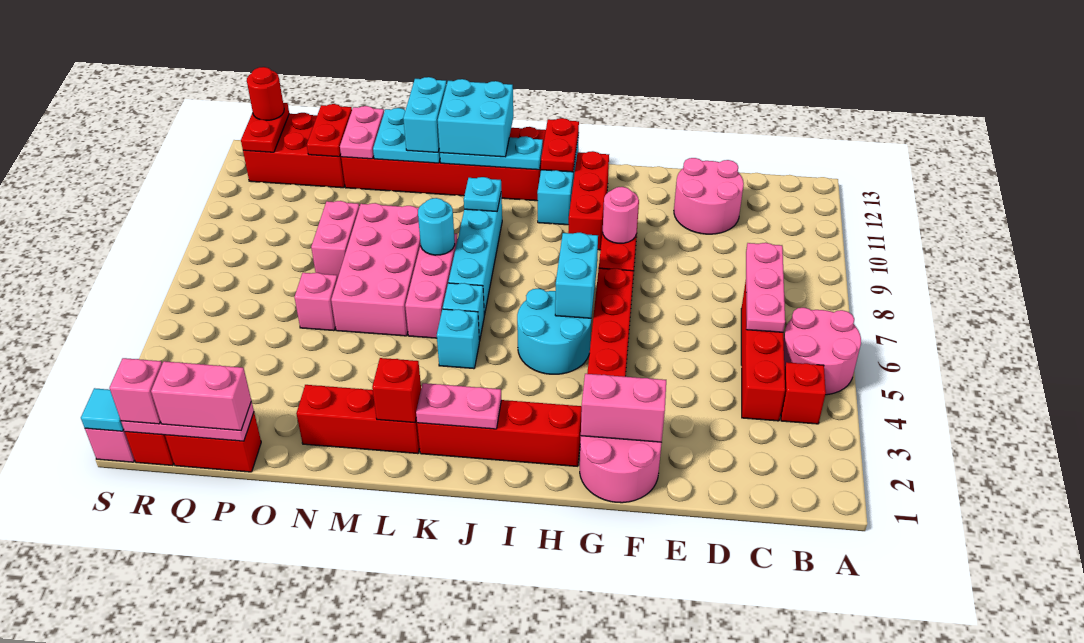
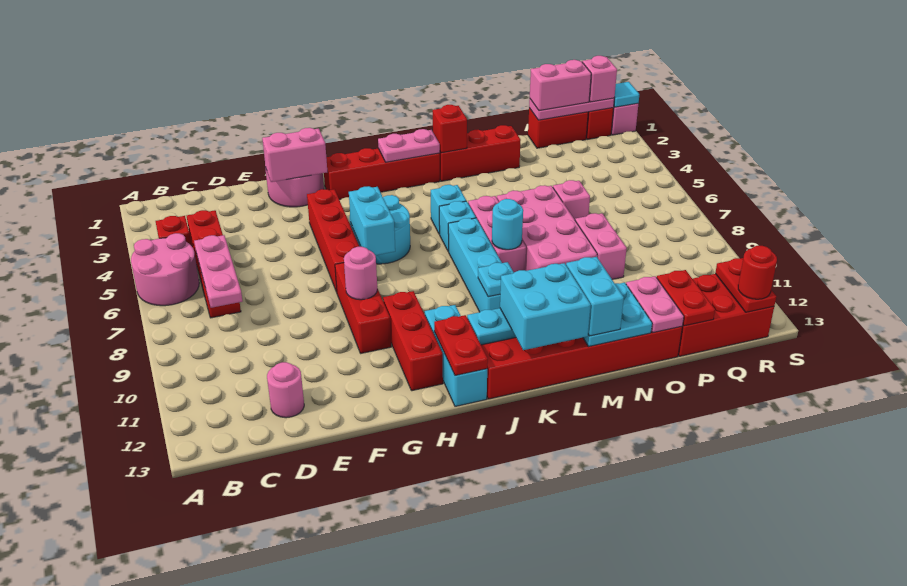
pink round brick D11:E12 level 1 -> pink round brick D12 level 1

